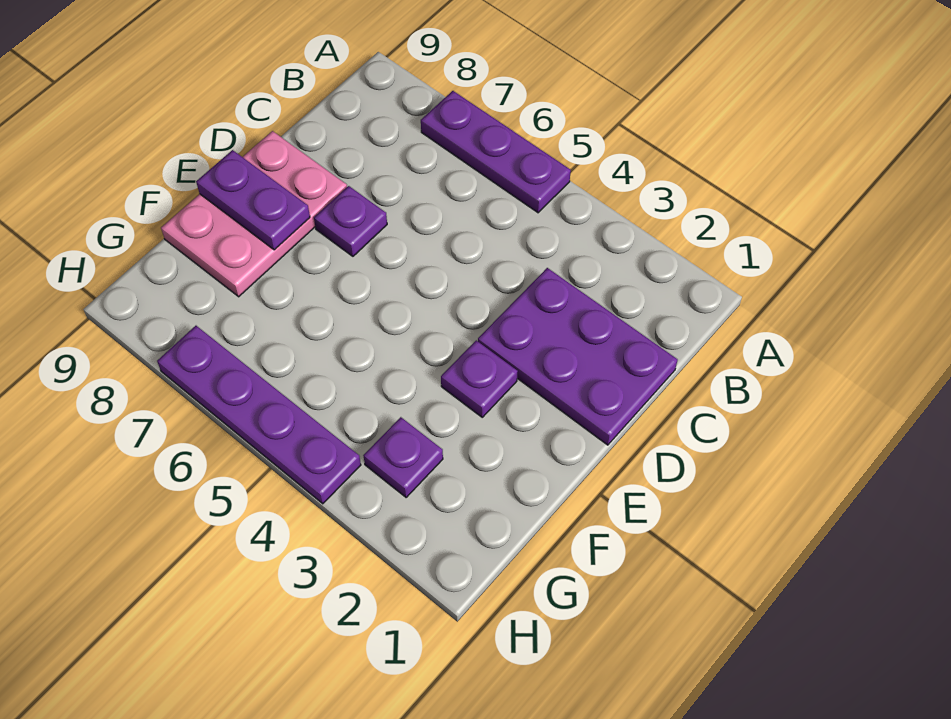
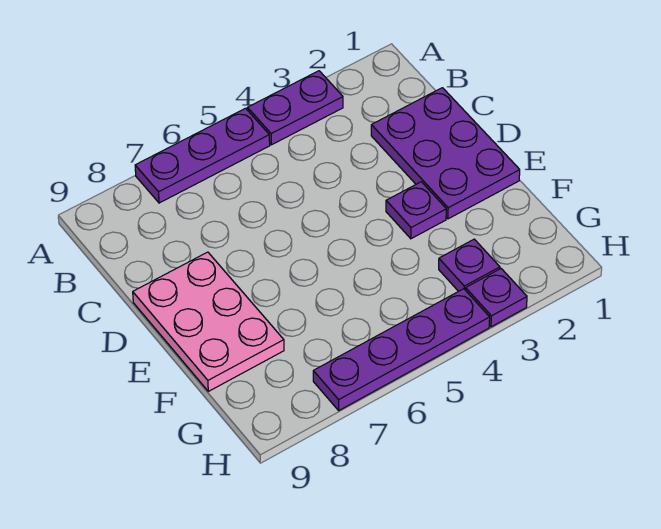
purple plate C1:D3 level 1 -> purple plate C1:E2 level 1
purple plate D7 level 1 -> purple plate H3 level 1
purple plate E8:E9 level 2 -> purple plate A3:A4 level 1

